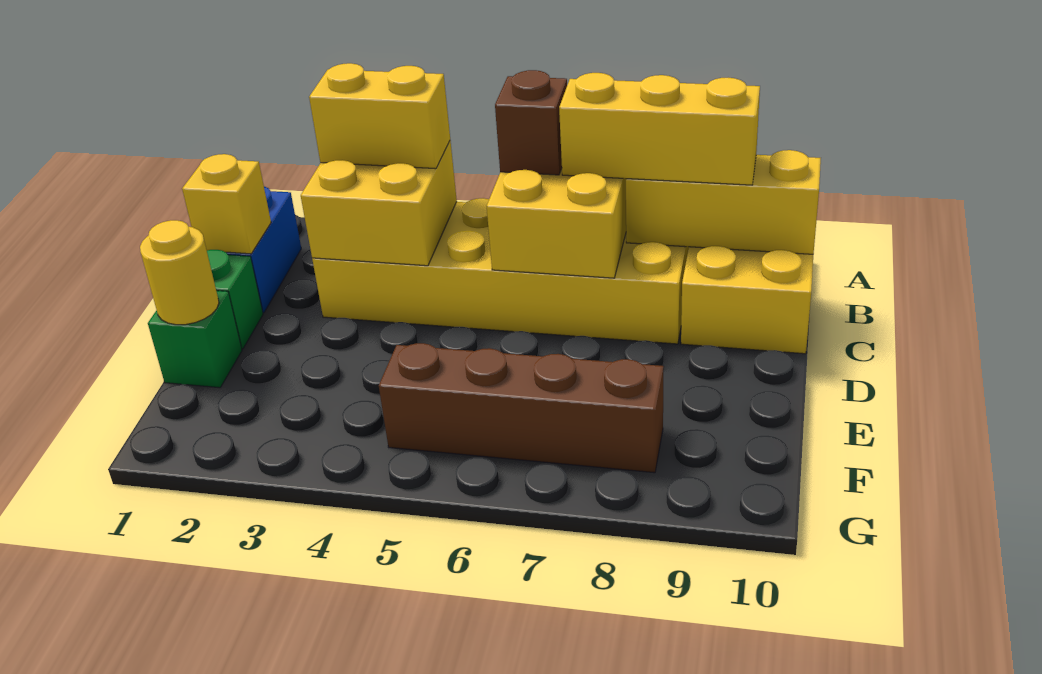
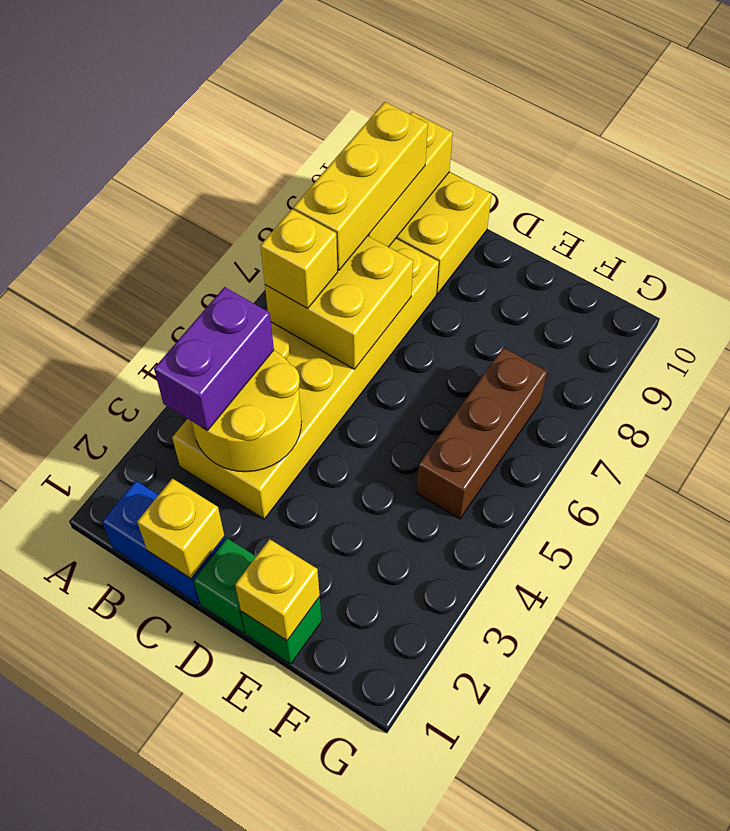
yellow brick B3:C4 level 2 -> yellow round brick B3:C4 level 2
yellow brick B3:B4 level 3 -> purple brick B3:B4 level 3
brown brick B6 level 3 -> yellow brick B6 level 3
yellow round brick E1 level 2 -> yellow brick E1 level 2
brown brick F5:F8 level 1 -> brown brick F5:F7 level 1

